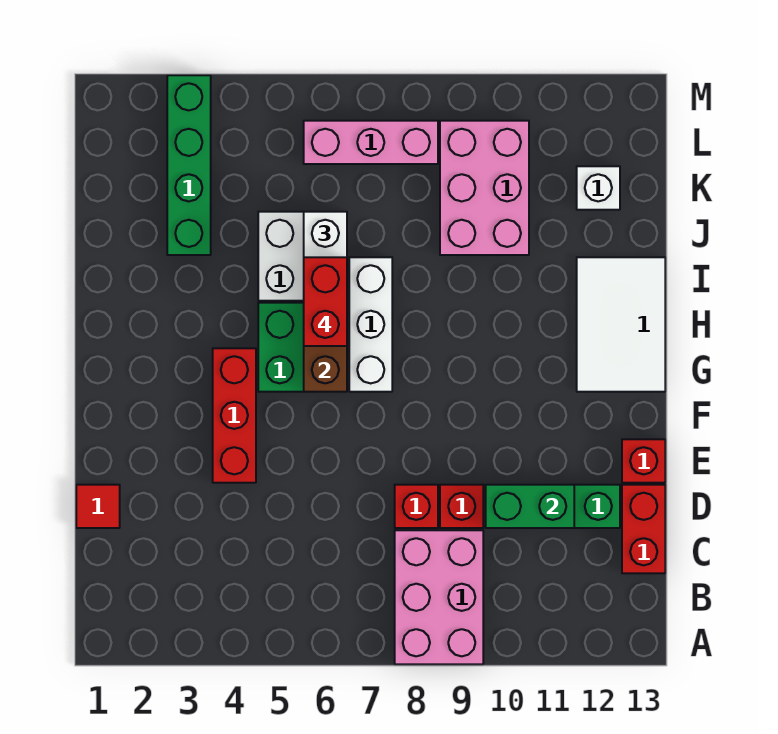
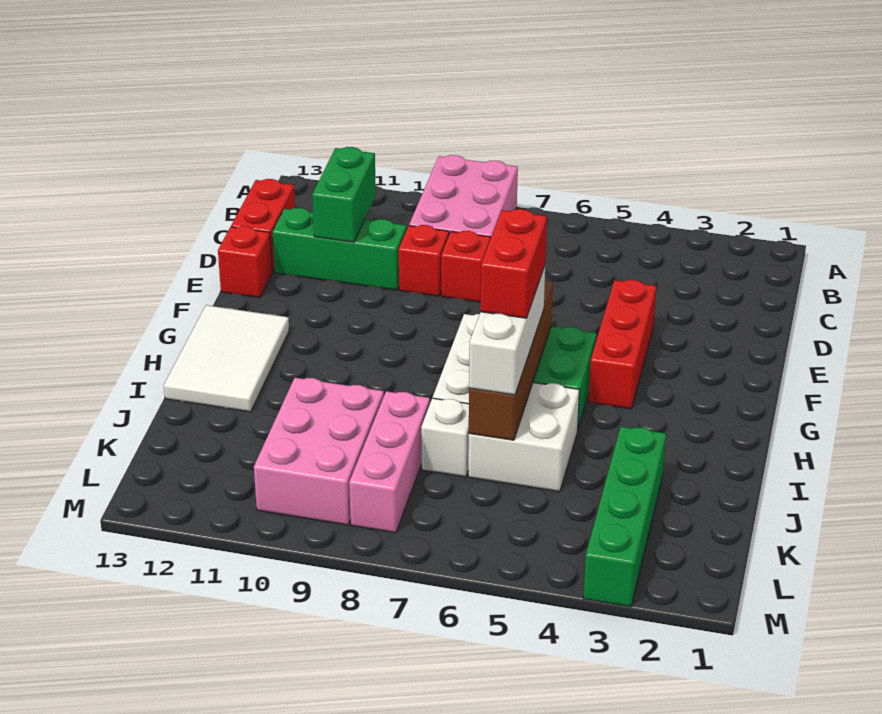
red tile D1 level 1 -> none
green brick D10:D11 level 2 -> green brick C11:D11 level 2
white brick K12 level 1 -> white brick J7 level 1
pink brick L6:L8 level 1 -> pink brick J8:L8 level 1

